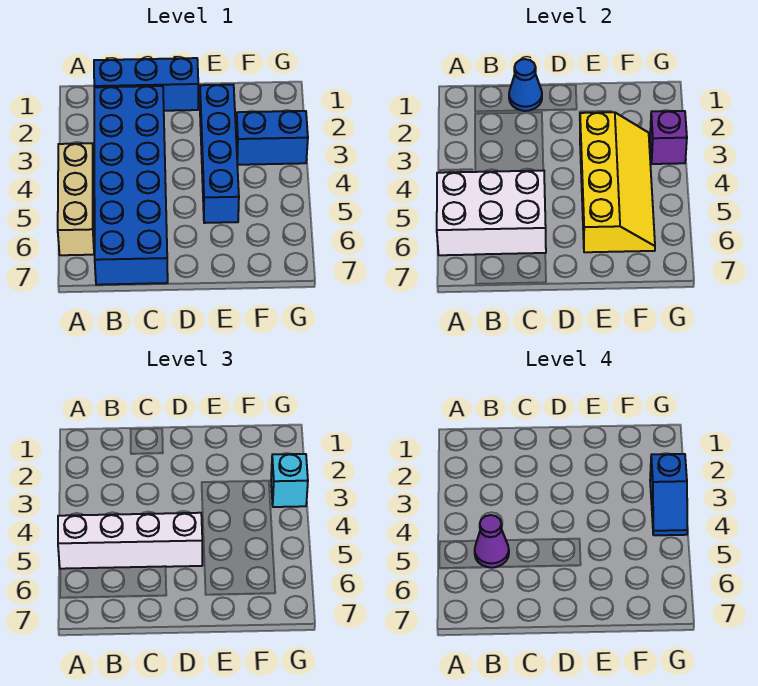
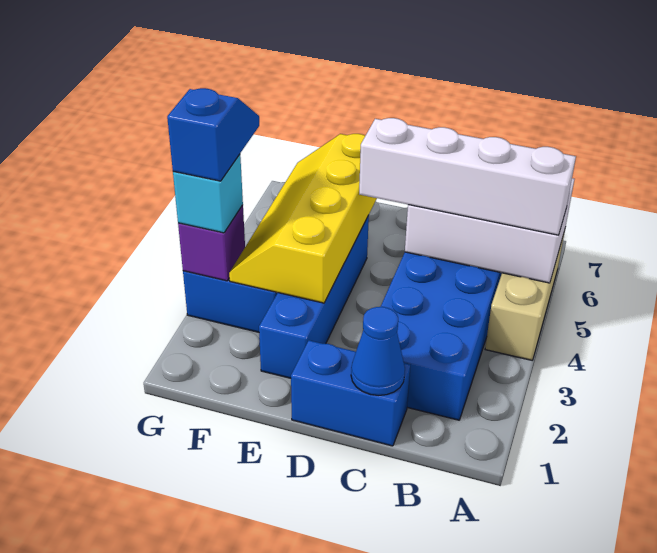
blue brick B1:D1 level 1 -> blue brick C1:D1 level 1
purple cone B5 level 4 -> none

